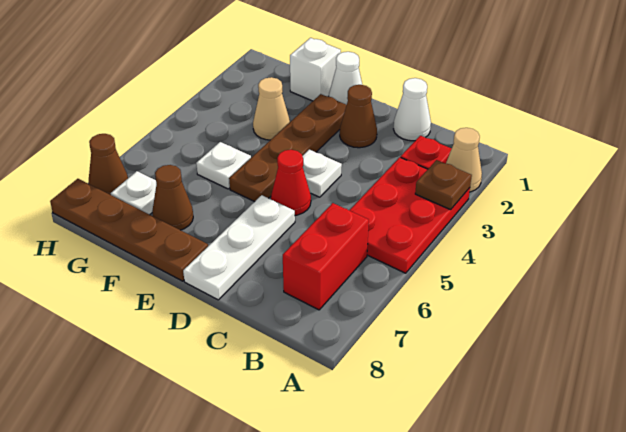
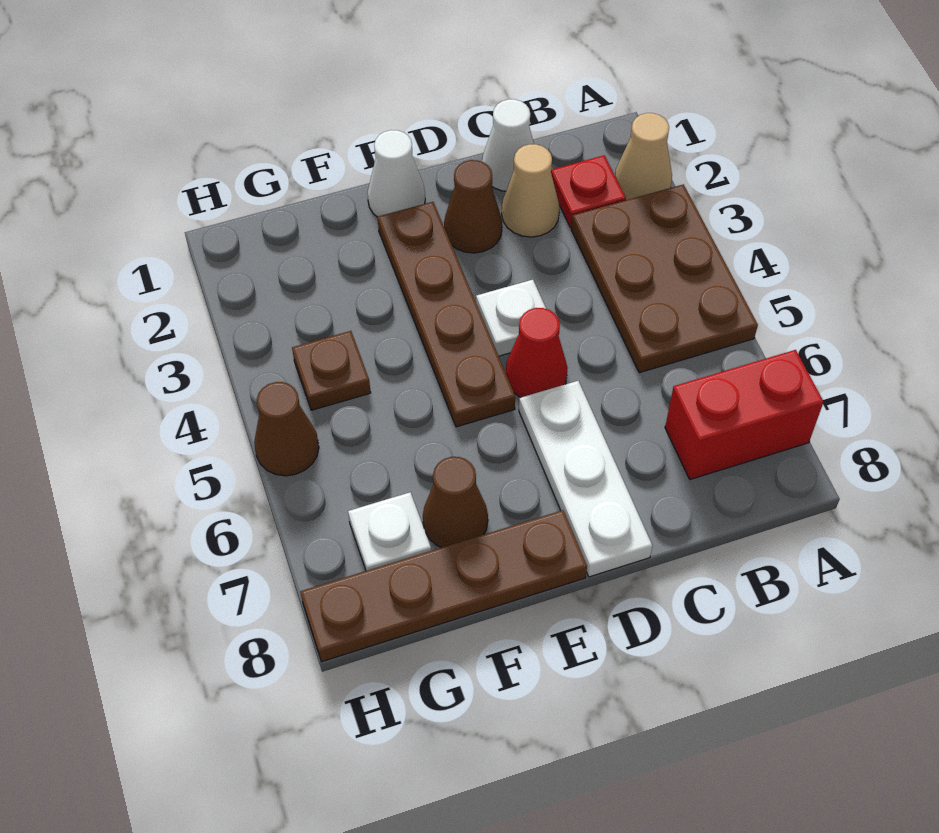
red plate A3:B5 level 1 -> brown plate A3:B5 level 1
brown plate A3 level 2 -> brown plate G4 level 1
red brick B6:B7 level 1 -> red brick A7:B7 level 1
white brick F1 level 1 -> none
tan cone F3 level 1 -> tan cone C2 level 1
white plate F5 level 1 -> none
brown cone H7 level 1 -> brown cone H5 level 1

